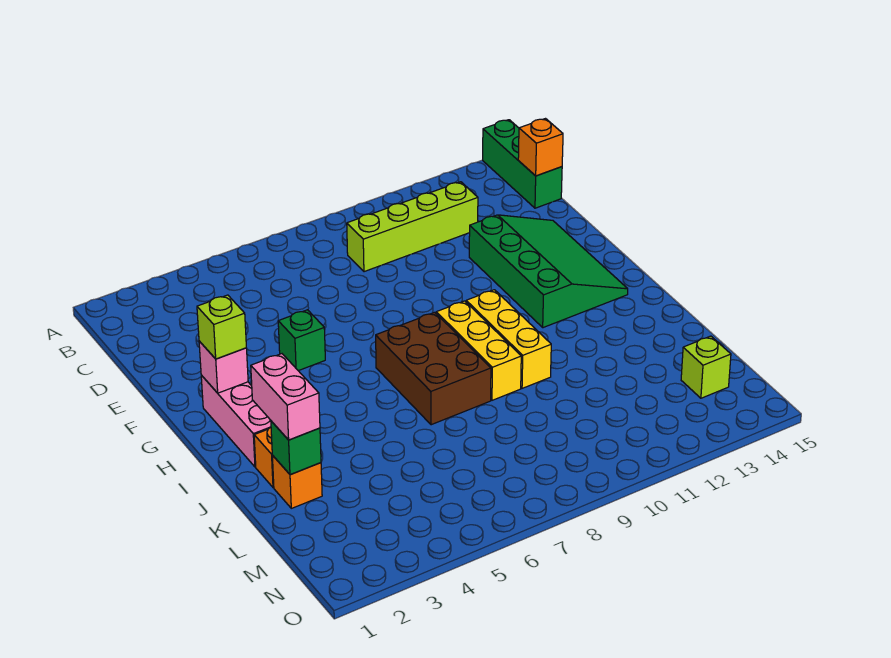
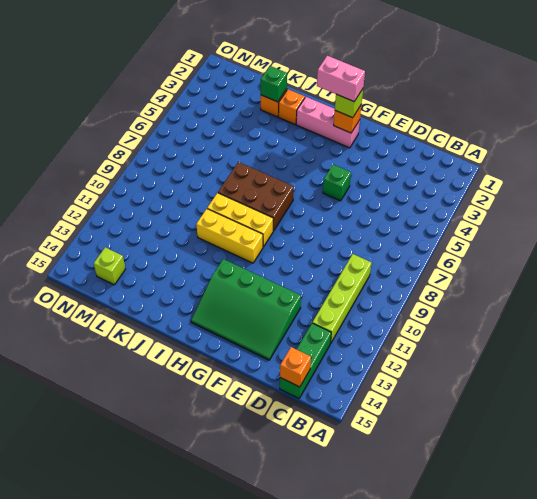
green brick A15:C15 level 1 -> green brick C13:C15 level 1
pink brick G2 level 2 -> orange brick G2 level 2
pink brick J2:K2 level 3 -> pink brick G2:H2 level 4

